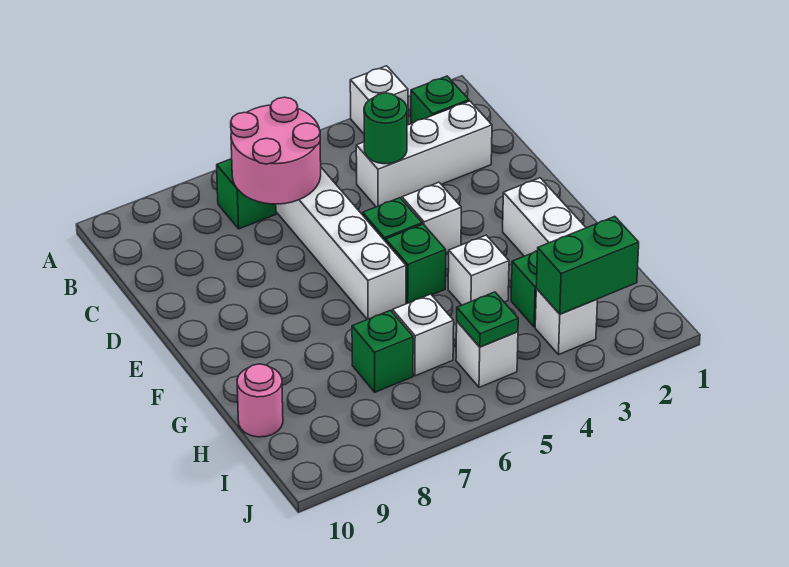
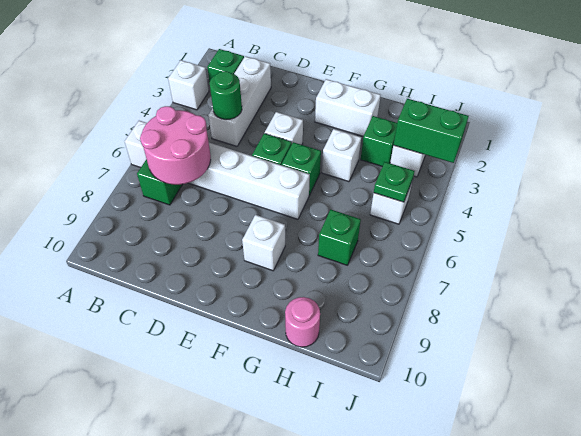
white brick H6 level 1 -> white brick F8 level 1
green brick I2:I3 level 2 -> green brick I3:J3 level 2

